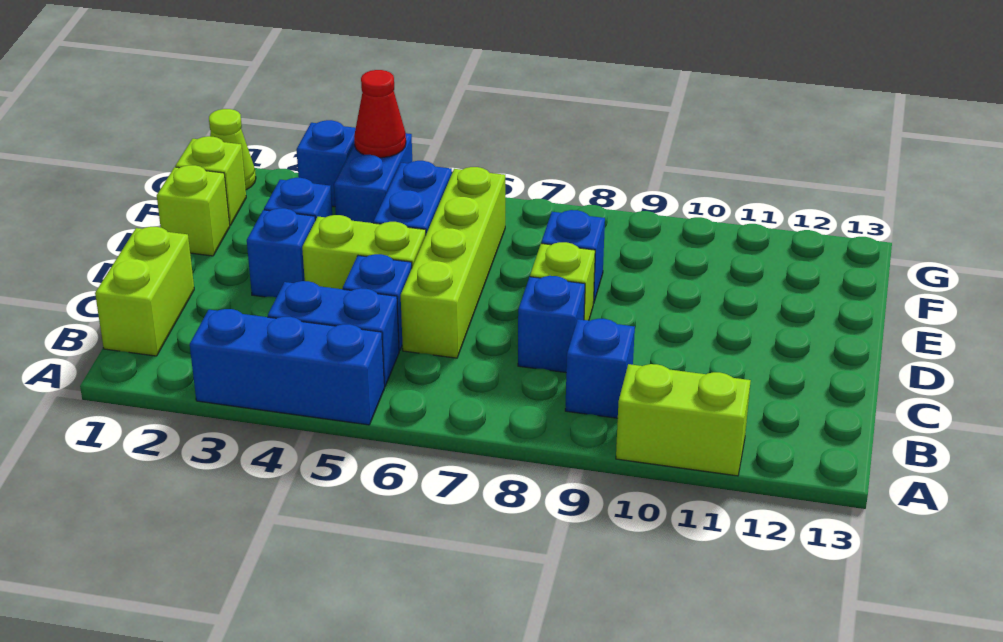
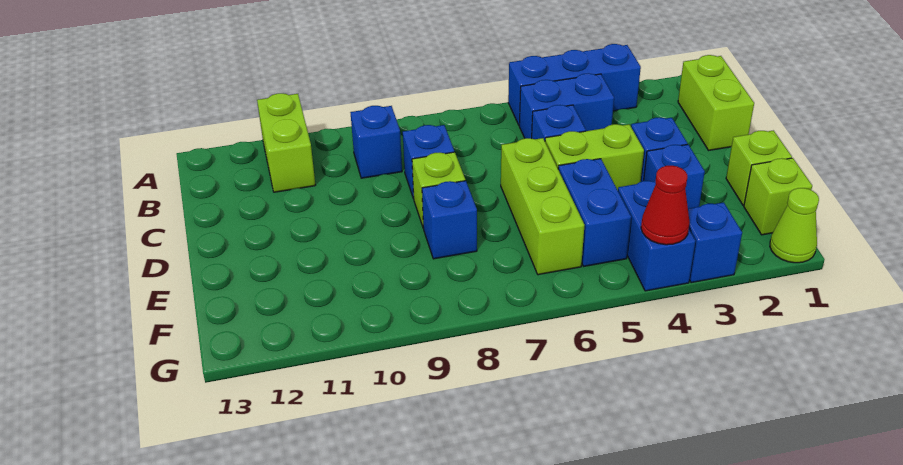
lime brick A10:A11 level 1 -> lime brick A11:B11 level 1
lime brick C6:F6 level 1 -> lime brick D6:F6 level 1

